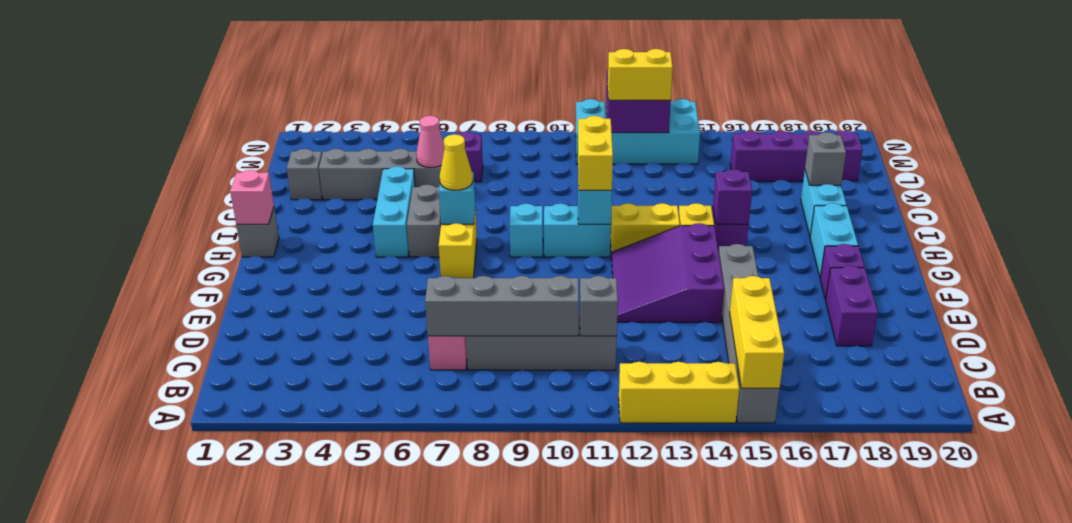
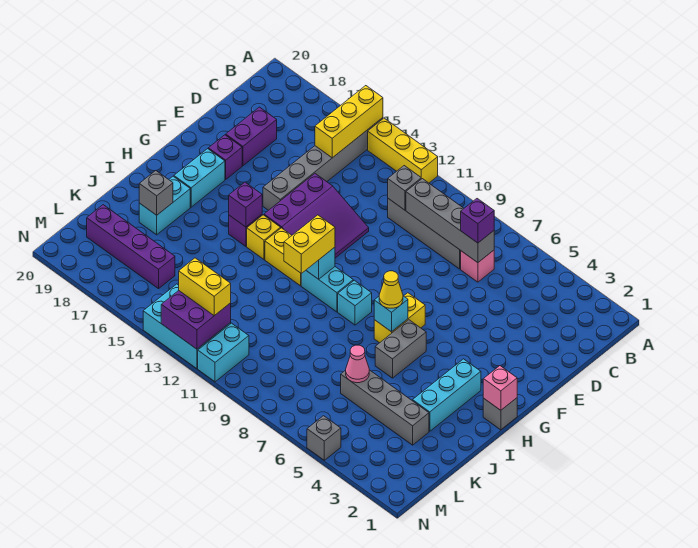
cyan brick H5:J5 level 1 -> cyan brick H3:J3 level 1
grey brick K2 level 1 -> grey brick N5 level 1
purple brick L7 level 1 -> purple brick C7 level 3

